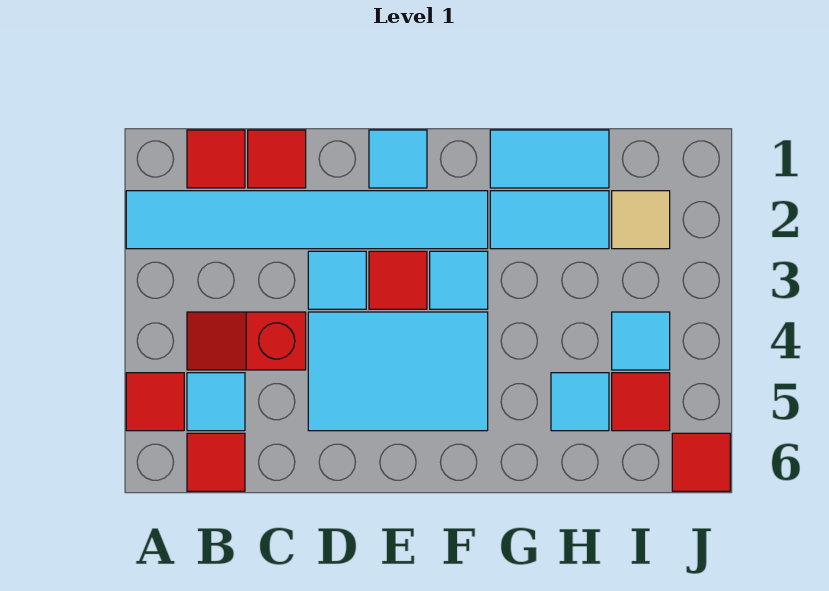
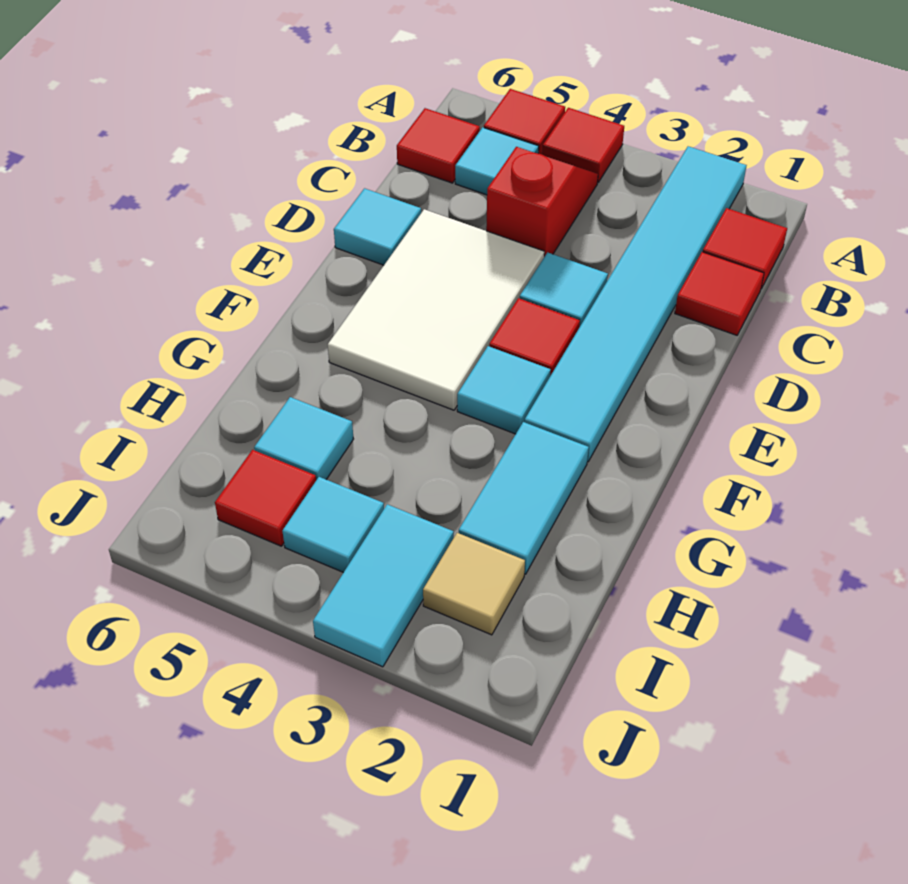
cyan tile D4:F5 level 1 -> white tile D4:F5 level 1
cyan tile E1 level 1 -> cyan tile D6 level 1
cyan tile G1:H1 level 1 -> cyan tile I3:J3 level 1
red tile J6 level 1 -> red tile A4 level 1

